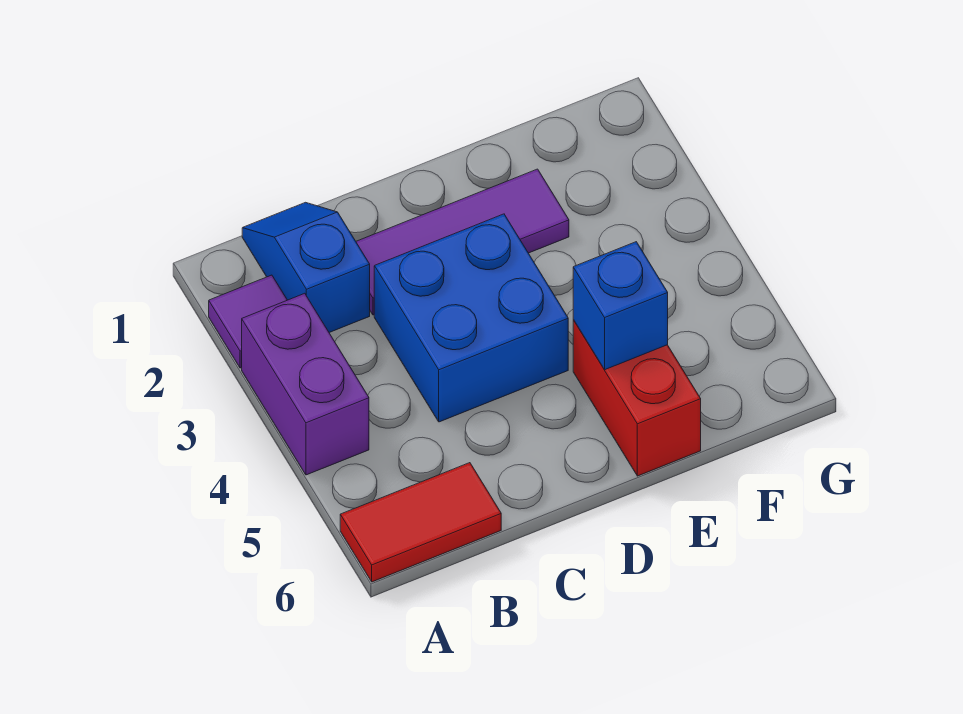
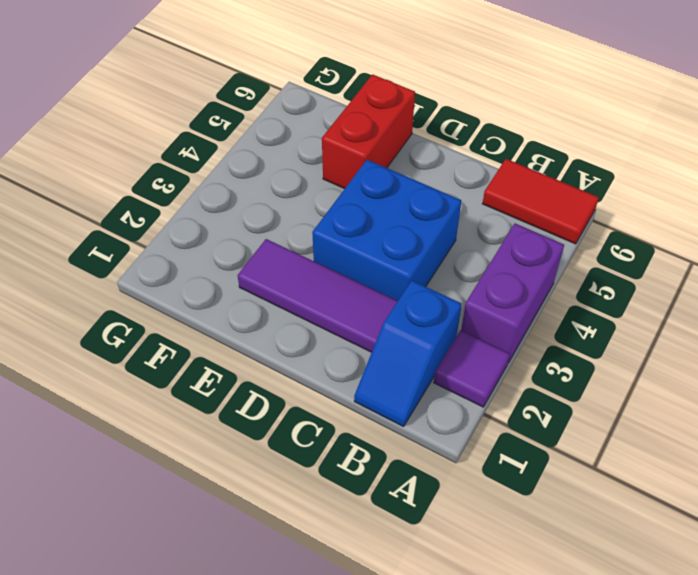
blue brick E5 level 2 -> none

